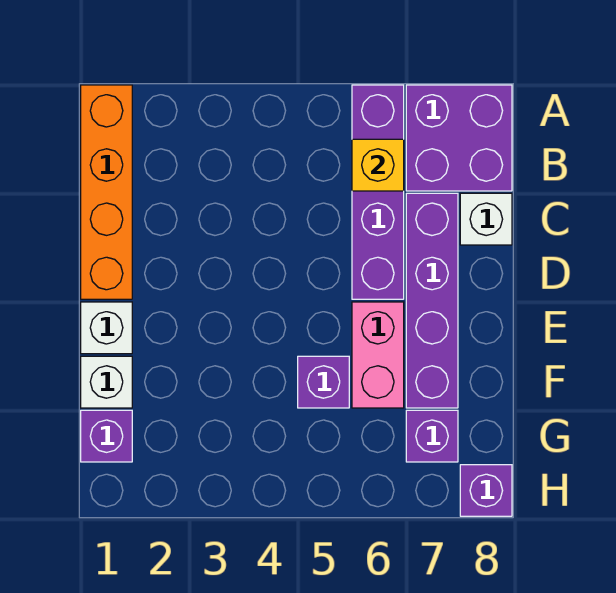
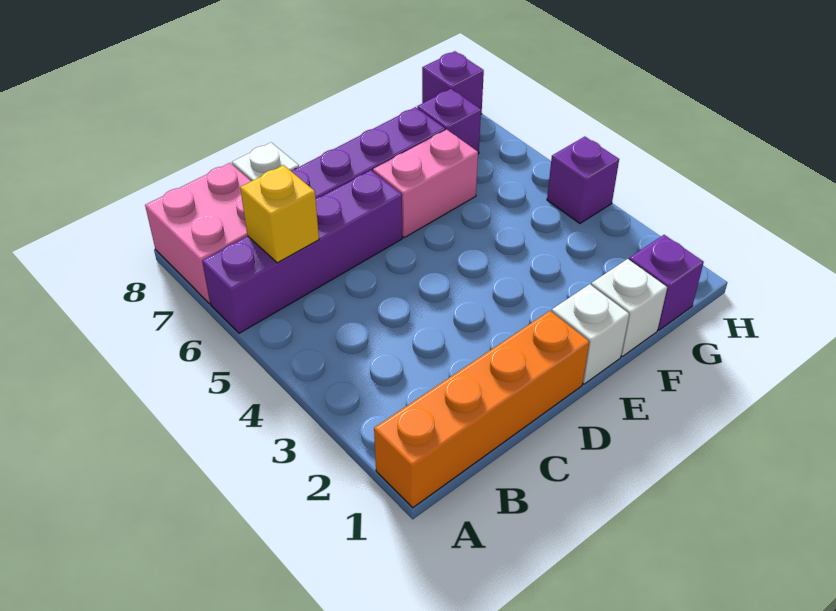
purple brick A7:B8 level 1 -> pink brick A7:B8 level 1
purple brick F5 level 1 -> purple brick H4 level 1

